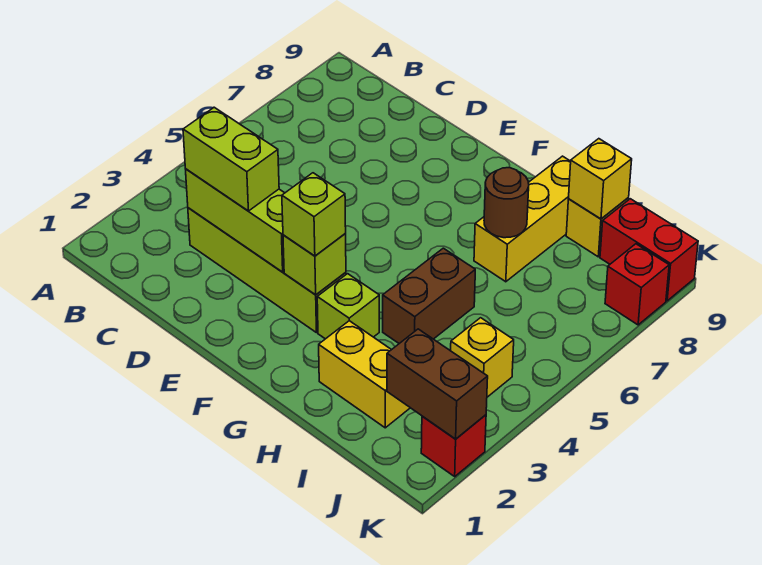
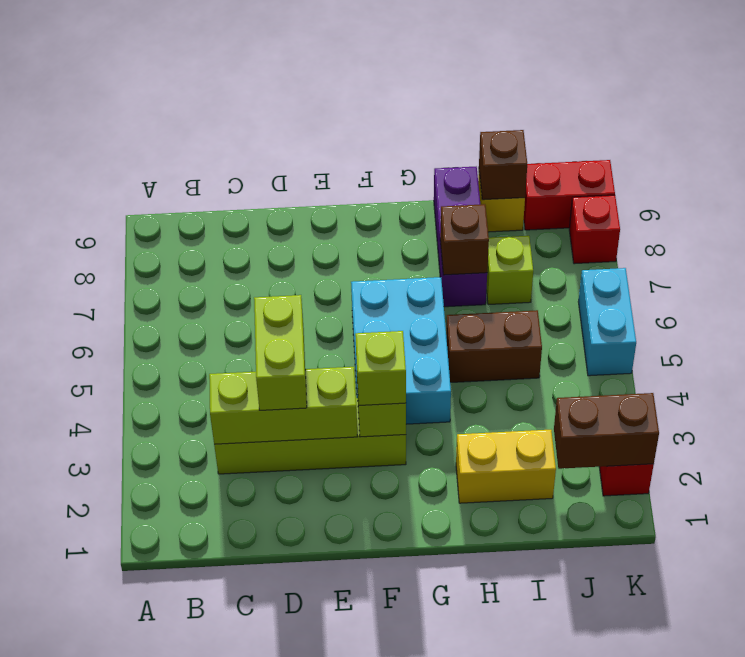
lime brick C3:D3 level 3 -> lime brick D3:D4 level 3
none -> cyan brick F4:G6 level 1
lime brick G3 level 1 -> lime brick I7 level 1
brown brick H4:H5 level 1 -> brown brick H5:I5 level 1
yellow brick H7:H9 level 1 -> purple brick H7:H9 level 1
brown round brick H7 level 2 -> brown brick H7 level 2
yellow brick I9 level 2 -> brown brick I9 level 2
yellow brick J4 level 1 -> none
none -> cyan brick K5:K6 level 1

